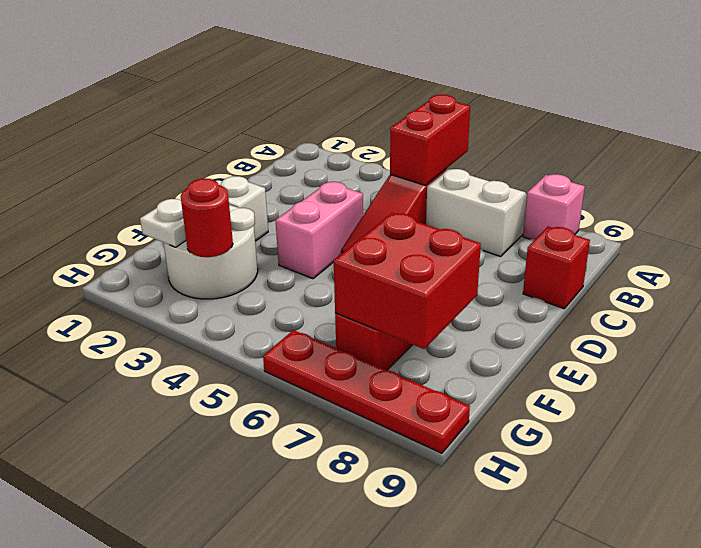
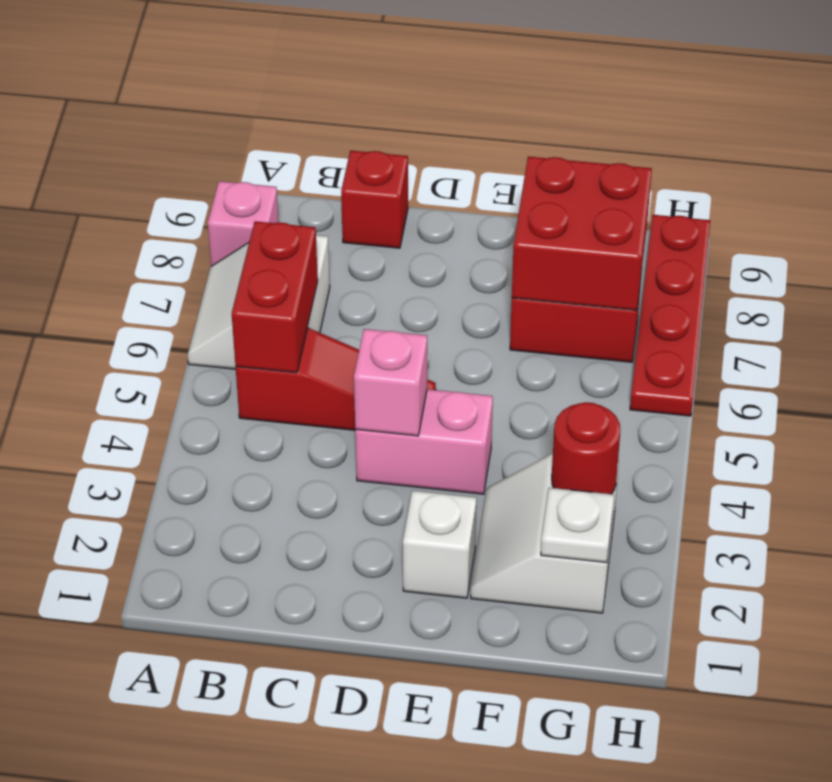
red brick A5:B5 level 2 -> red brick B5:B6 level 2
none -> pink brick D4 level 2
white round brick F2:G3 level 1 -> white slope F2:G3 level 1 top G

